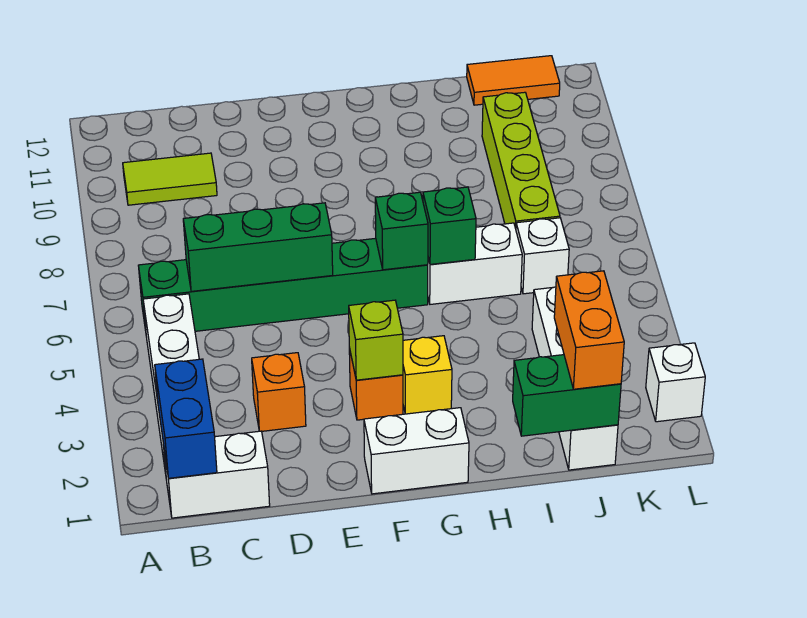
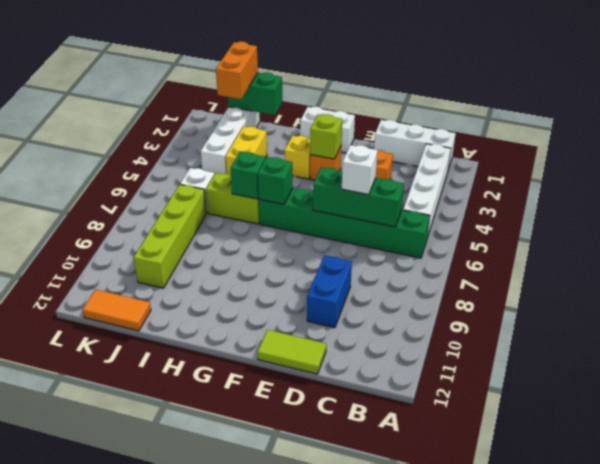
white brick B1:C1 level 1 -> white brick B1:D1 level 1
blue brick B1:B2 level 2 -> blue brick D9:D10 level 1
lime tile B10:C10 level 1 -> lime tile D12:E12 level 1
white brick H6:I6 level 1 -> lime brick H6:I6 level 1
none -> yellow brick I3:I4 level 1
white brick L2 level 1 -> white brick D6 level 3

